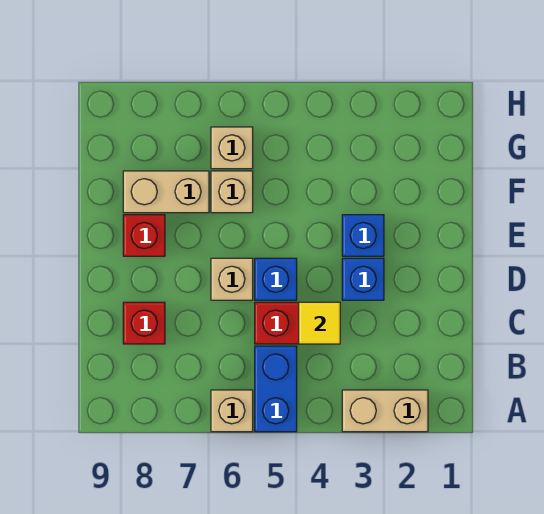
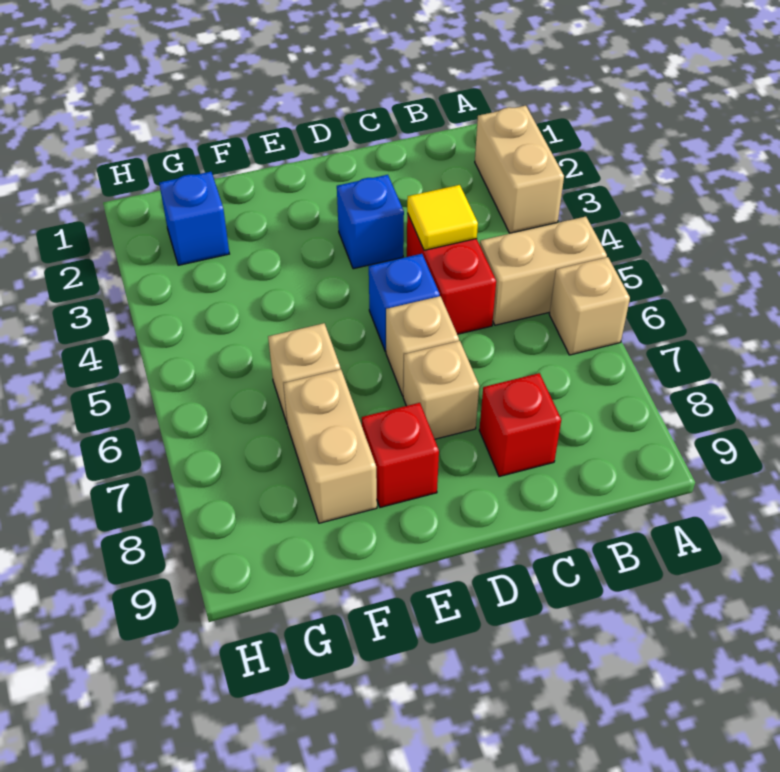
blue brick A5:B5 level 1 -> tan brick A5:B5 level 1
blue brick E3 level 1 -> blue brick G2 level 1
tan brick G6 level 1 -> tan brick D7 level 1

